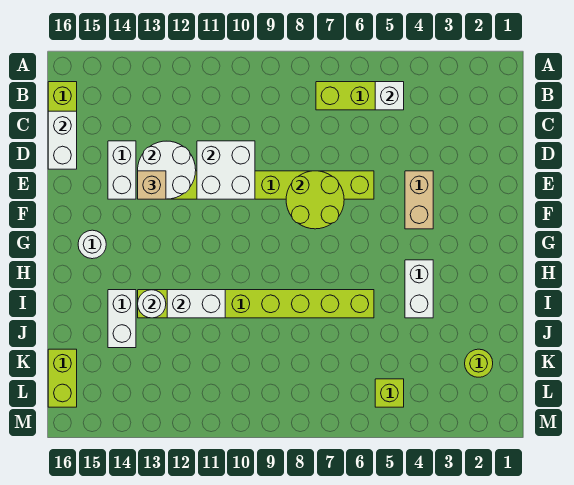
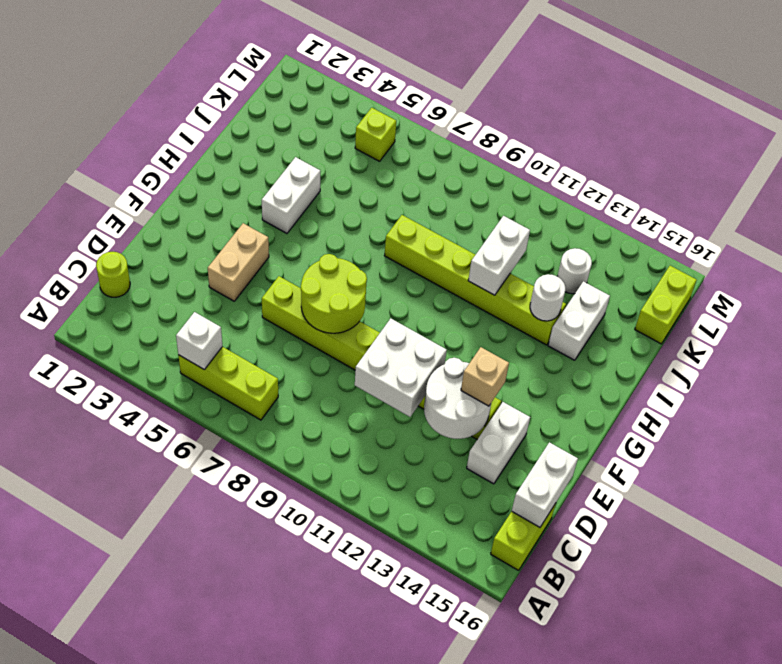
white round brick G15 level 1 -> white round brick K13 level 1
lime brick I6:I13 level 1 -> lime brick I8:I13 level 1
white brick I11:I12 level 2 -> white brick I11:J11 level 2
lime round brick K2 level 1 -> lime round brick C1 level 1

